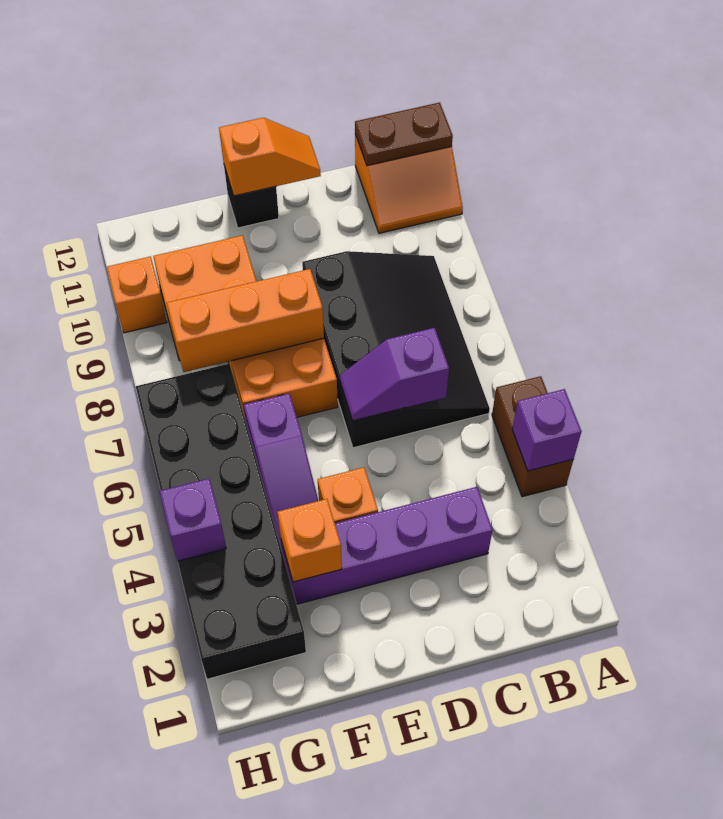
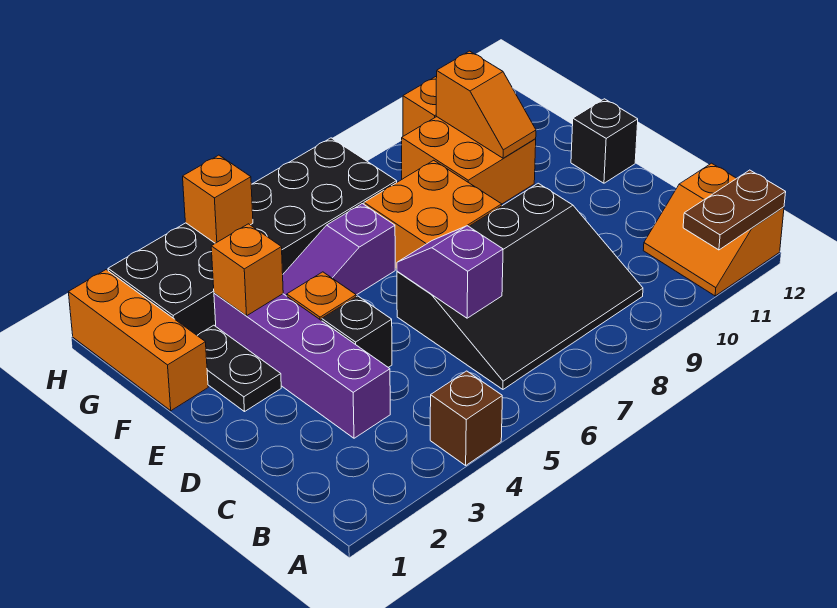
brown brick A4:A5 level 1 -> brown brick A4 level 1
purple brick A4 level 2 -> none
brown plate A12:B12 level 2 -> brown plate A11:A12 level 2
none -> black brick D4 level 1
orange slope D12:E12 level 2 top E -> orange slope F10:G10 level 2 top G
none -> black plate E2:F2 level 1
orange brick E8:G8 level 2 -> orange brick F1:H1 level 1
purple brick H4 level 2 -> orange brick H4 level 2

